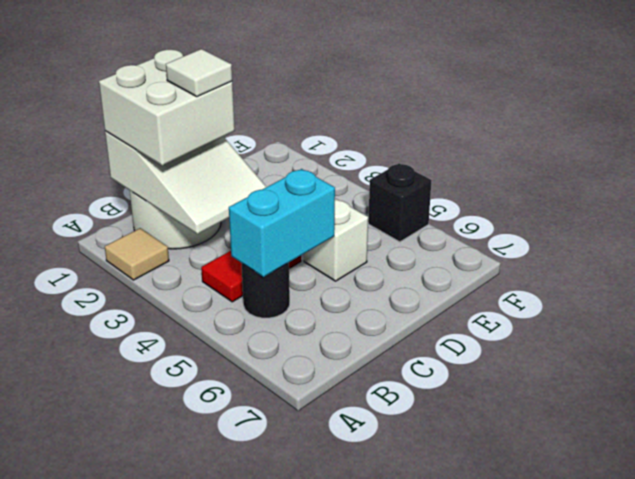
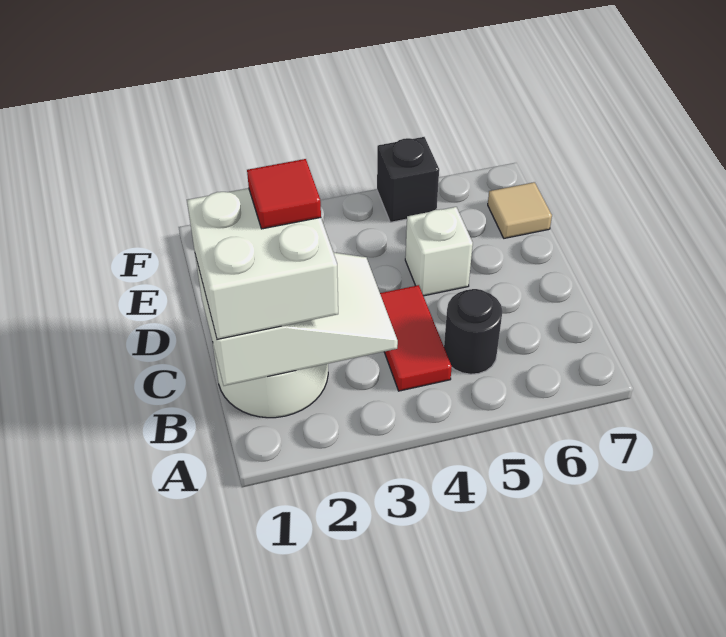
tan tile A2 level 1 -> tan tile E7 level 1
cyan brick B5:C5 level 2 -> none
white tile C2 level 4 -> red tile C2 level 4

